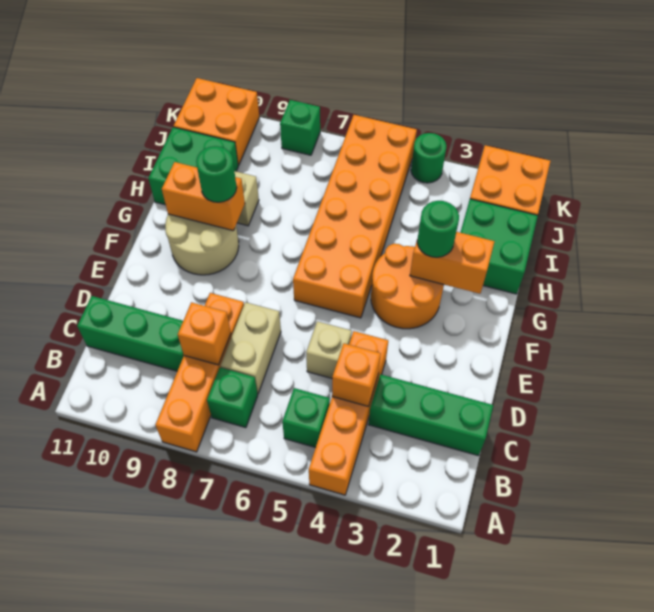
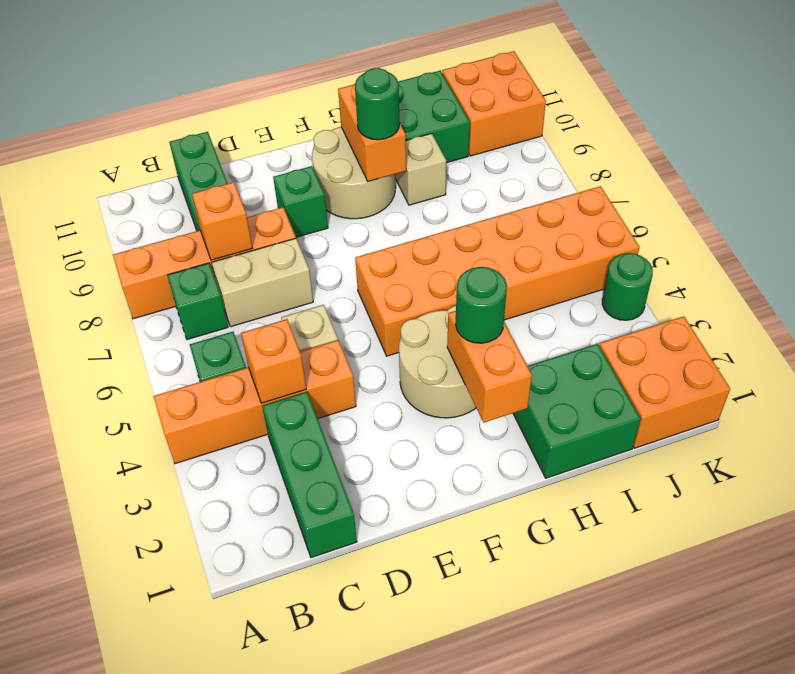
orange round brick F3:G4 level 1 -> tan round brick F3:G4 level 1
green brick K8 level 1 -> green brick E9 level 1

